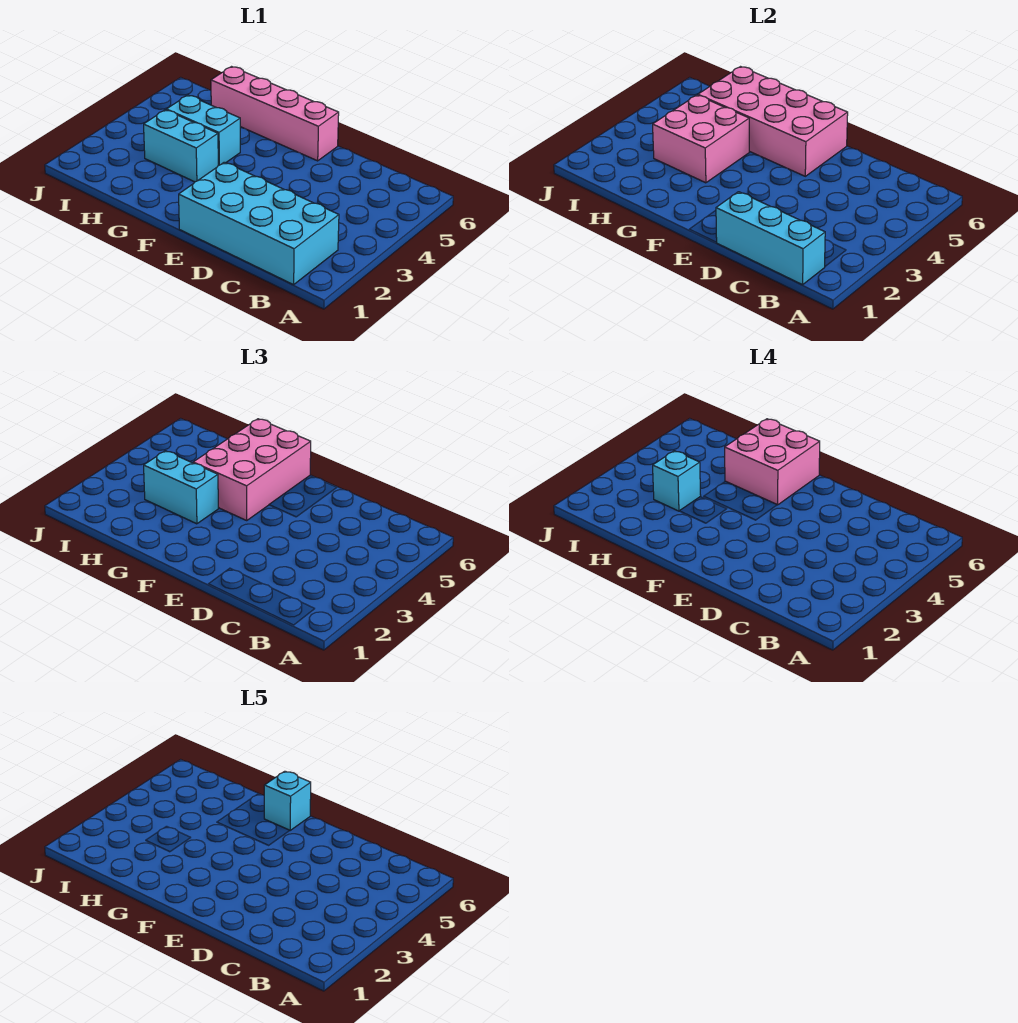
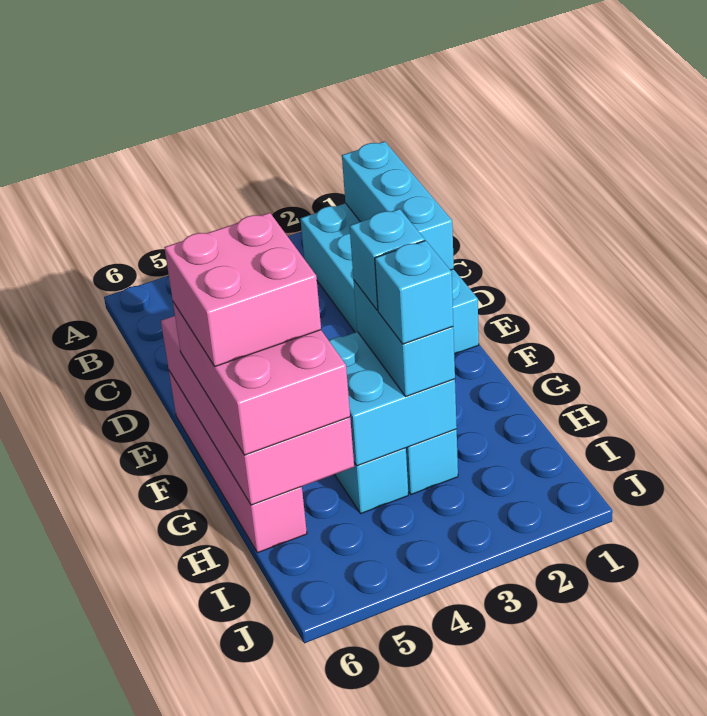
pink brick F4:G6 level 3 -> pink brick F5:H6 level 3
cyan brick F6 level 5 -> cyan brick G3 level 4
pink brick G3:H4 level 2 -> cyan brick G3:H4 level 2

